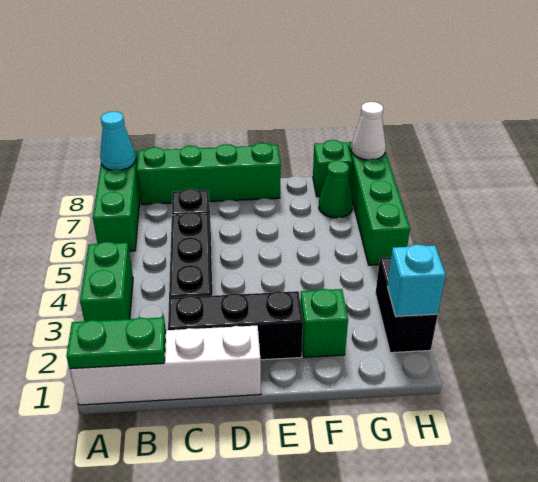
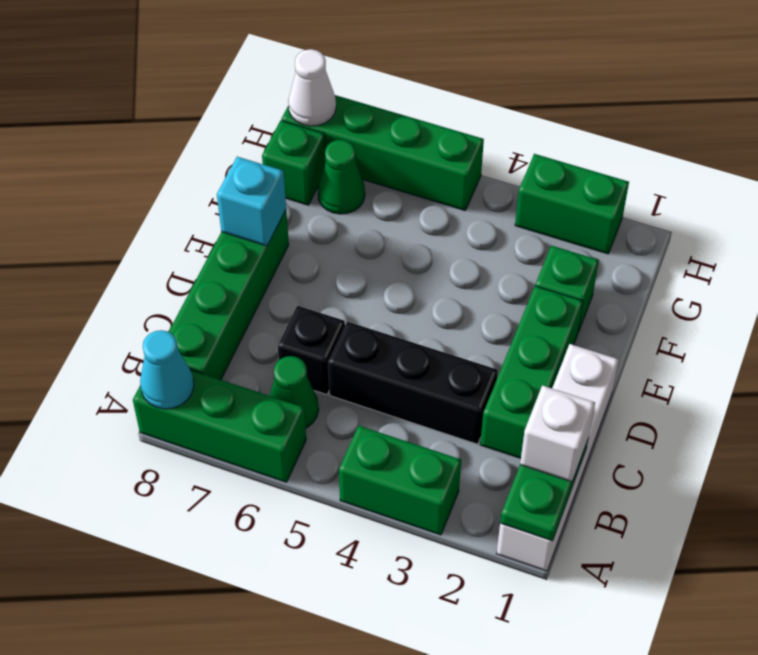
none -> white brick B1 level 3
none -> green cone B6 level 1
black brick C2:E2 level 1 -> green brick C2:E2 level 1
black brick H2:H3 level 1 -> green brick H2:H3 level 1
cyan brick H2 level 2 -> cyan brick E8 level 2

